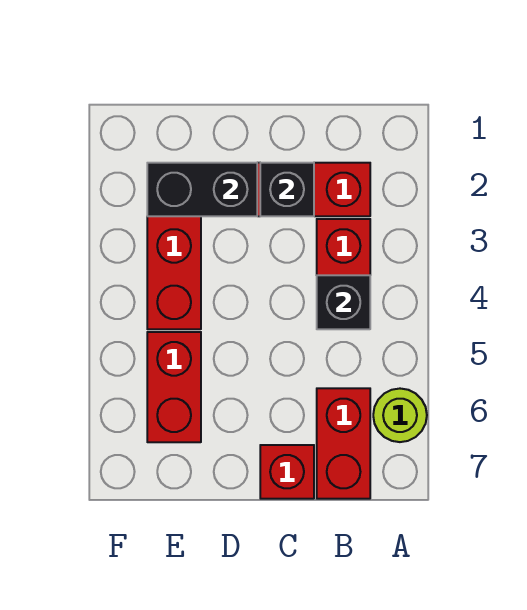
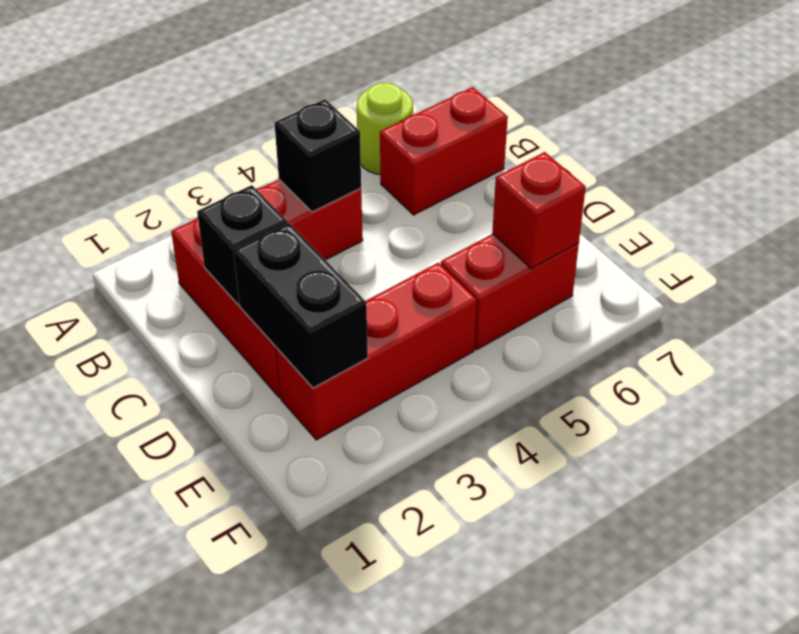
red brick C7 level 1 -> red brick E6 level 2

